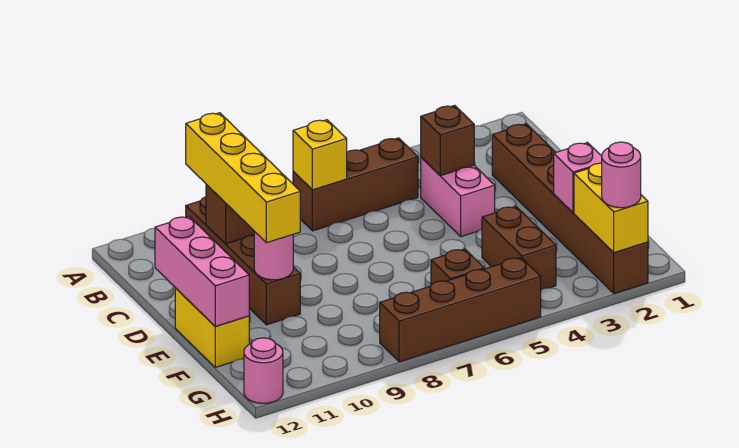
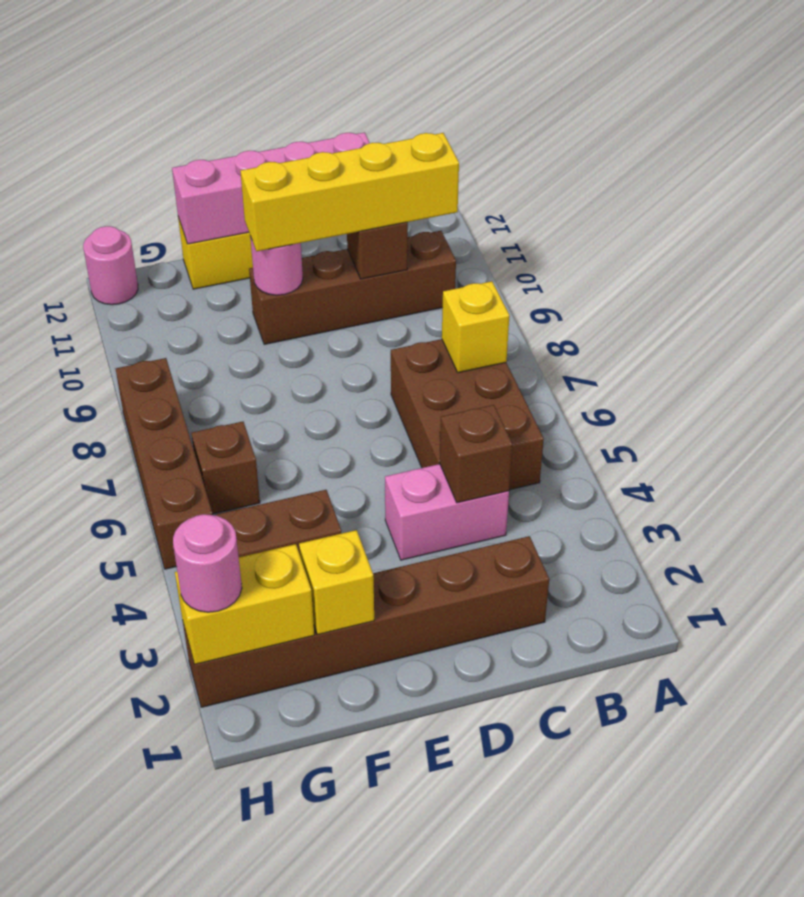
brown brick B5:B7 level 1 -> brown brick B5:C7 level 1
pink brick D12:F12 level 2 -> pink brick C12:F12 level 2
pink brick F2 level 2 -> yellow brick F2 level 2

